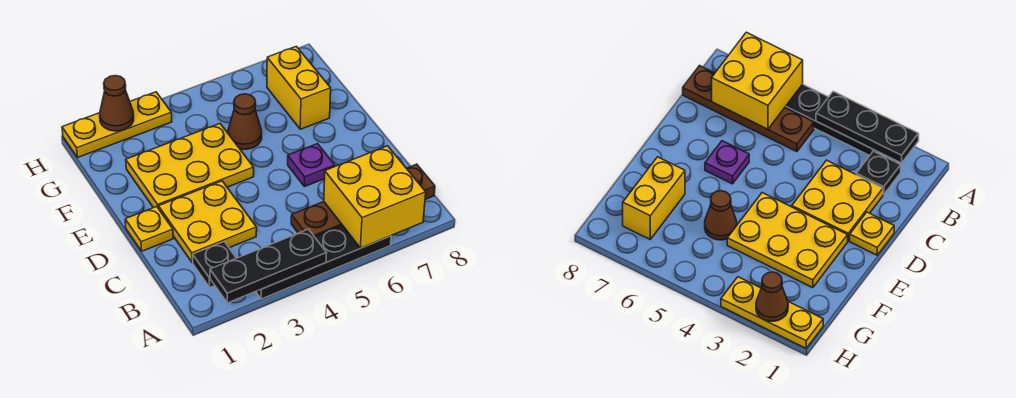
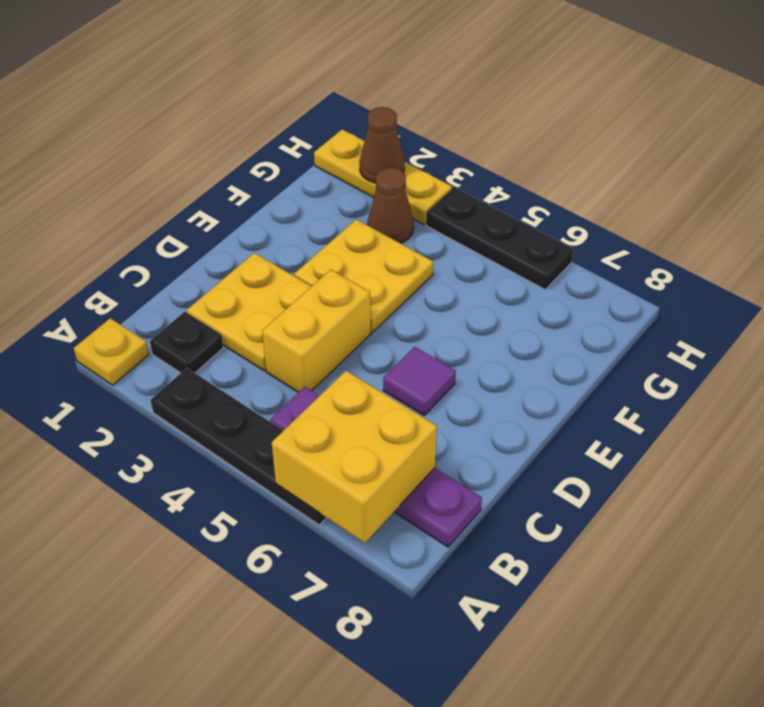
black plate A2:A4 level 2 -> black plate H4:H6 level 1
brown plate B5:B8 level 1 -> purple plate B5:B8 level 1
yellow plate D1 level 1 -> yellow plate A1 level 1
purple plate D6 level 1 -> purple tile D6 level 1
yellow plate E2:F4 level 1 -> yellow plate E3:F4 level 1
brown cone F5 level 1 -> brown cone G3 level 1
yellow brick F7:G7 level 1 -> yellow brick C4:D4 level 1

